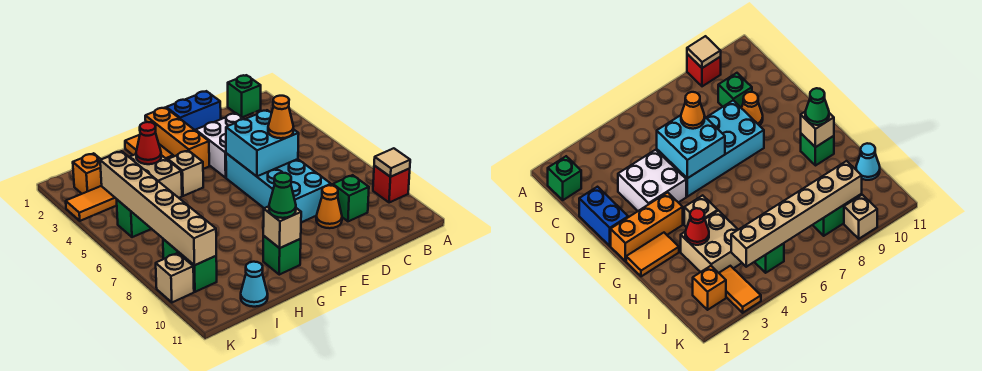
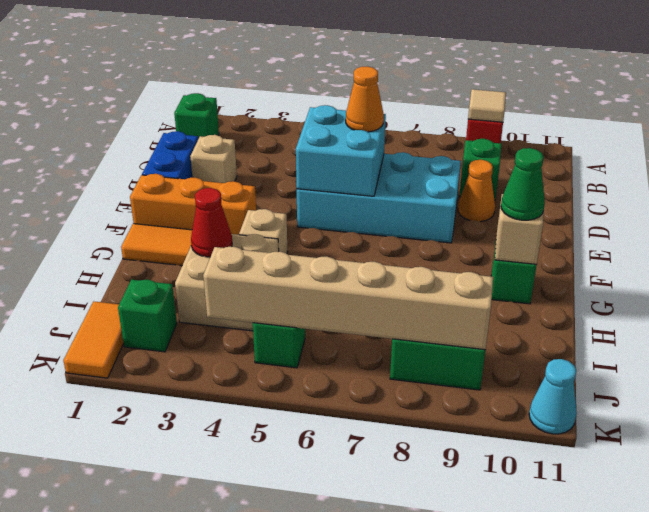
white brick D3:E4 level 1 -> none
cyan cone I11 level 1 -> cyan cone K11 level 1
orange brick J2 level 1 -> green brick J2 level 1
orange tile J3:K3 level 1 -> orange tile J1:K1 level 1
tan brick K9 level 1 -> tan brick D2 level 1

